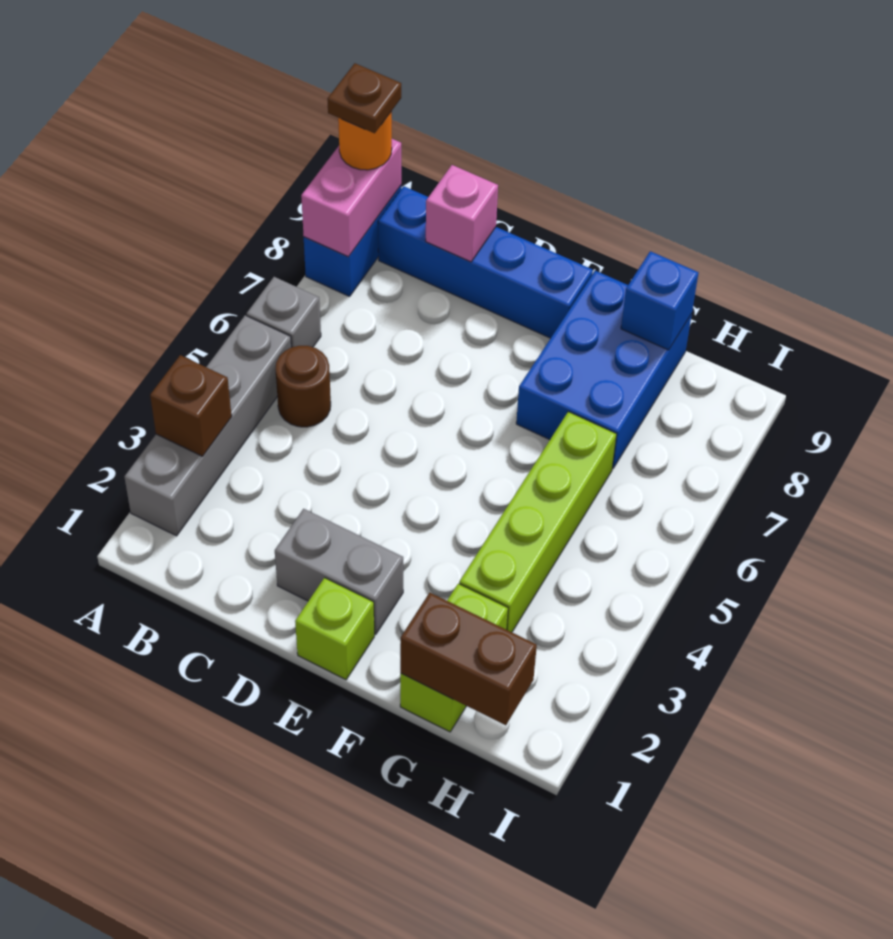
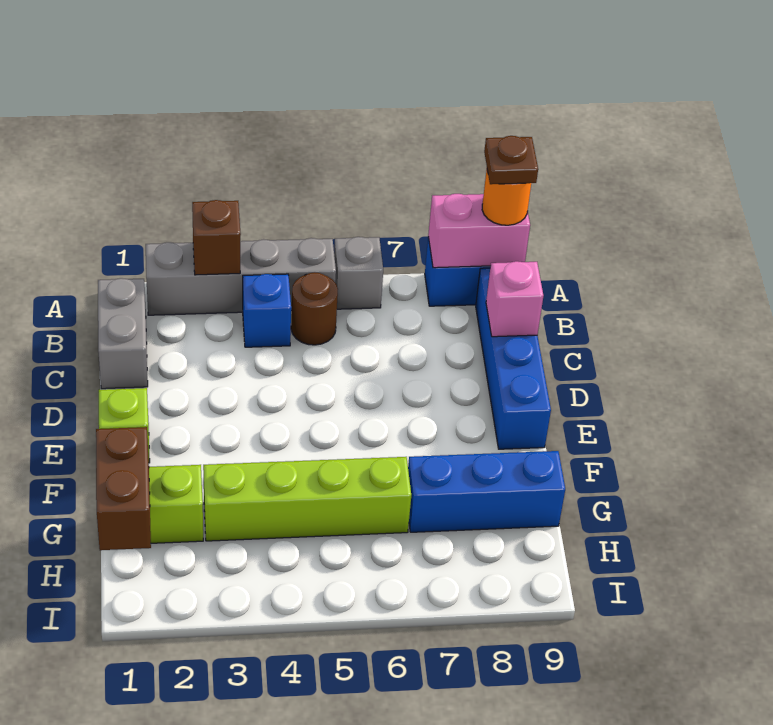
grey brick D2:E2 level 1 -> grey brick B1:C1 level 1
blue brick F7:G9 level 1 -> blue brick G7:G9 level 1
blue brick G9 level 2 -> blue brick B4 level 1

